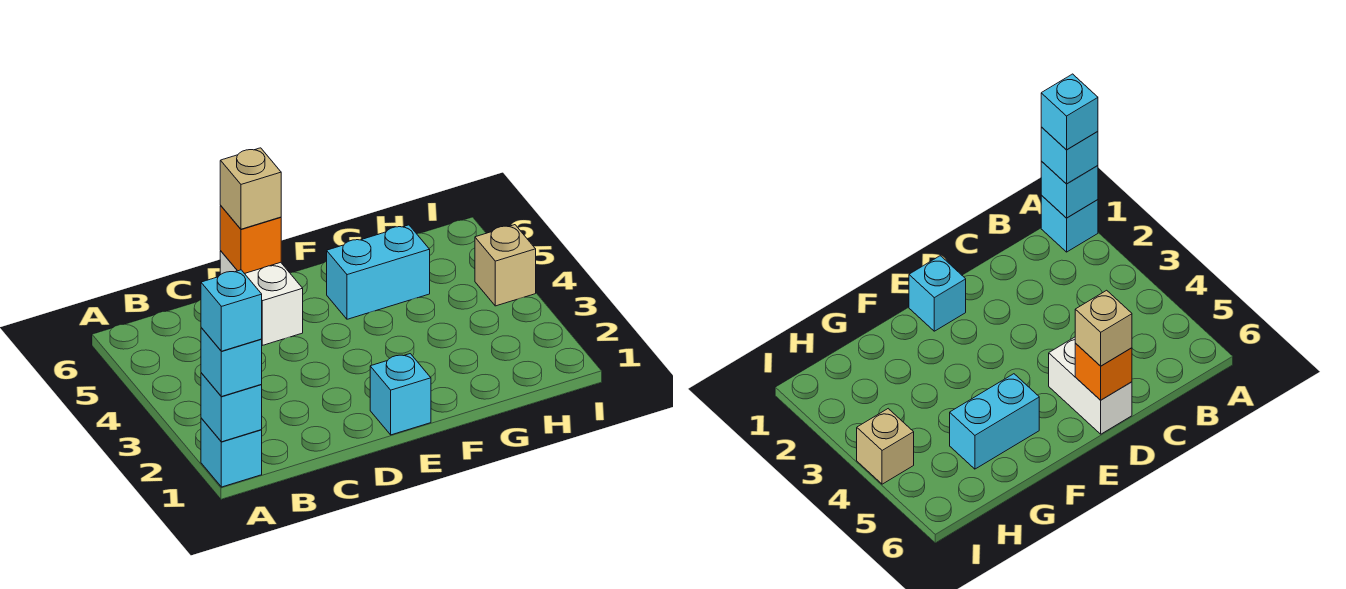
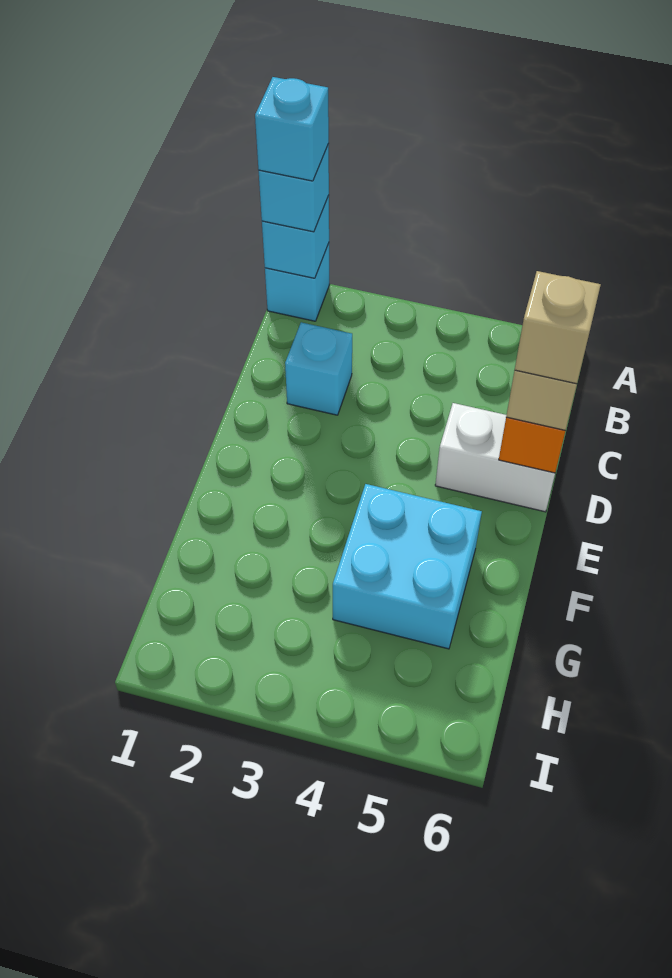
cyan brick E1 level 1 -> cyan brick C2 level 1
cyan brick F5:G5 level 1 -> cyan brick F4:G5 level 1
tan brick I4 level 1 -> tan brick D6 level 4

